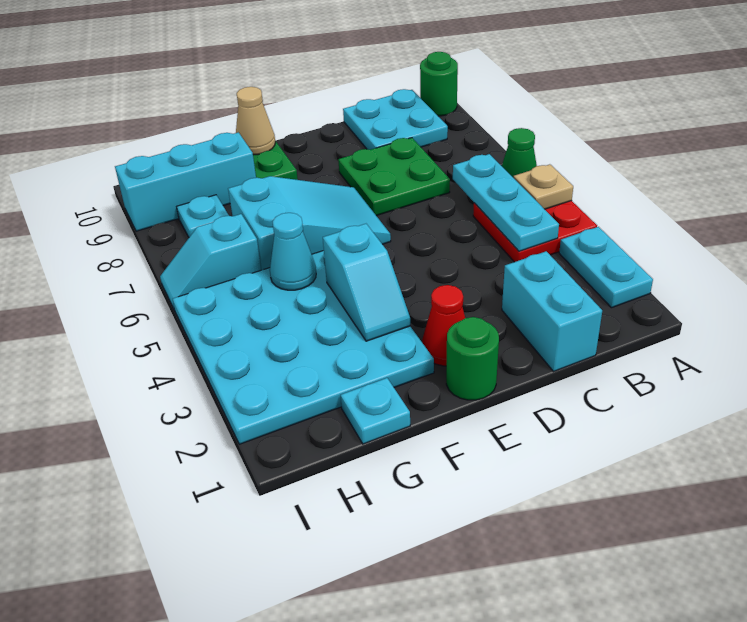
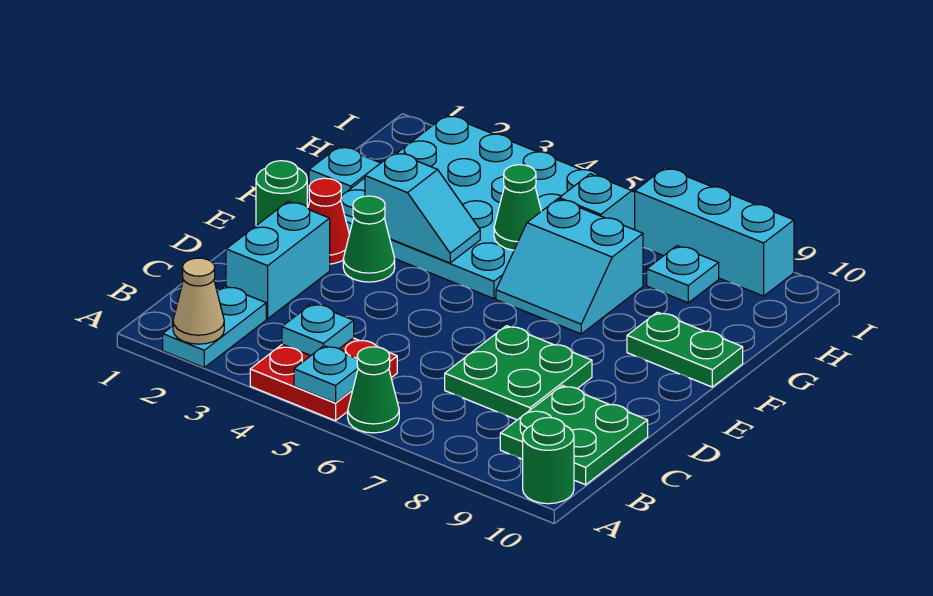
cyan plate A2:A3 level 1 -> cyan plate A2:B2 level 1
tan plate A5 level 2 -> cyan plate A5 level 2
cyan plate B4:B6 level 2 -> cyan plate B4 level 2
cyan plate B9:C10 level 1 -> green plate B9:C10 level 1
cyan brick C1:C2 level 1 -> cyan brick C2:D2 level 1
none -> green cone E3 level 1
cyan slope E6:G7 level 1 top G -> cyan slope F6:G7 level 1 top G
cyan slope F3:F4 level 2 top 4 -> cyan slope F3:F4 level 2 top 3
tan cone F10 level 2 -> tan cone A2 level 2
cyan cone G5 level 2 -> green cone G5 level 2
cyan brick G9:I9 level 1 -> cyan brick I7:I9 level 1

